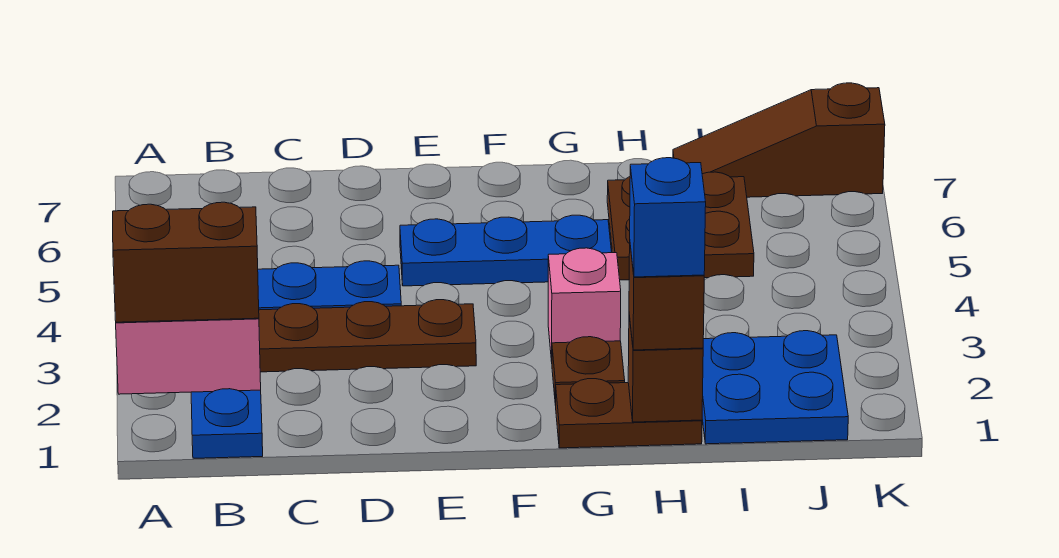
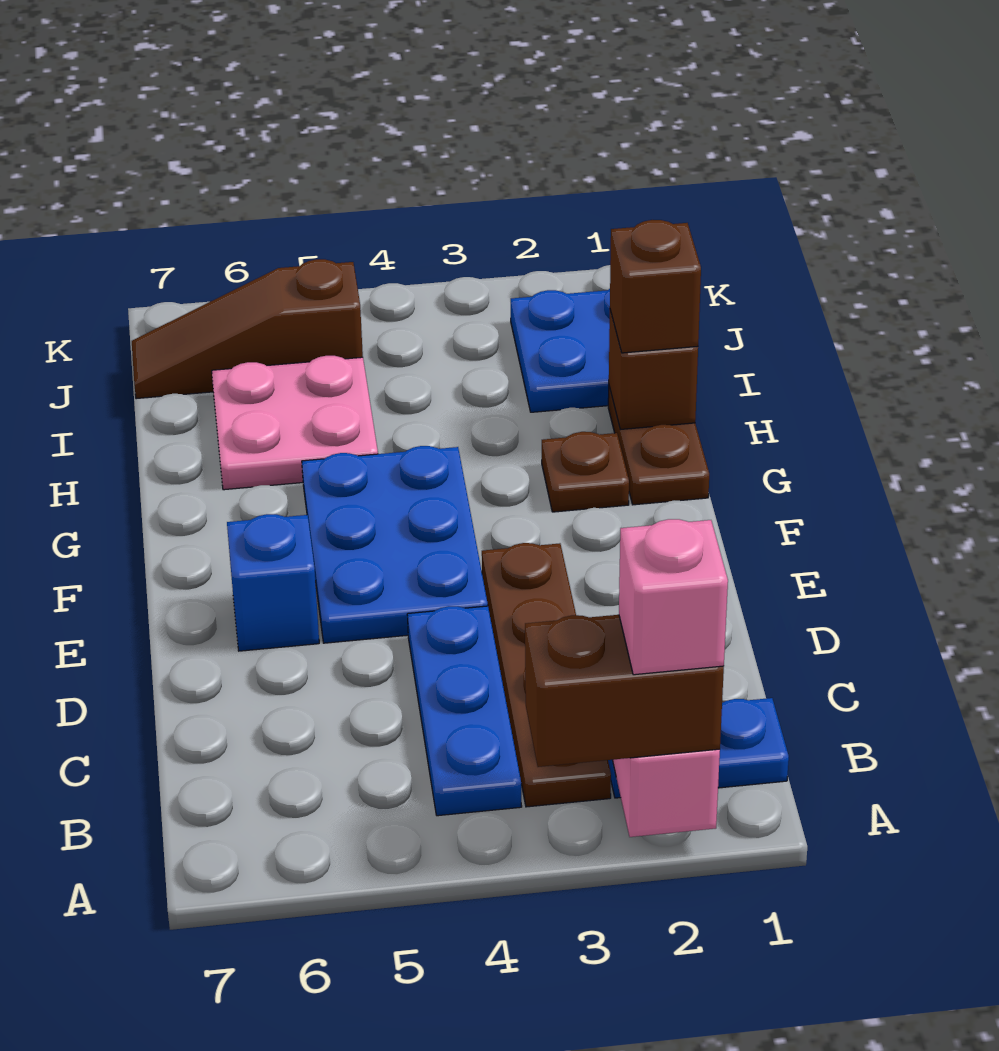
brown brick A2:B2 level 3 -> brown brick A2:A3 level 3
blue plate E5:G5 level 1 -> blue plate E4:G5 level 1
pink brick G3 level 1 -> pink brick A2 level 4
blue brick H1 level 4 -> blue brick E6 level 1
brown plate H5:I6 level 1 -> pink plate H5:I6 level 1
brown slope I7:K7 level 1 top K -> brown slope J5:J7 level 1 top 5

